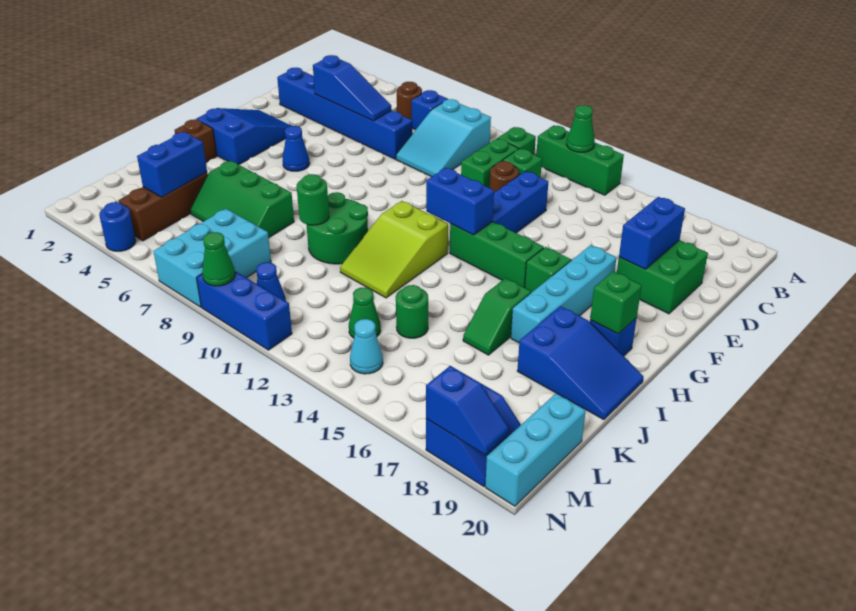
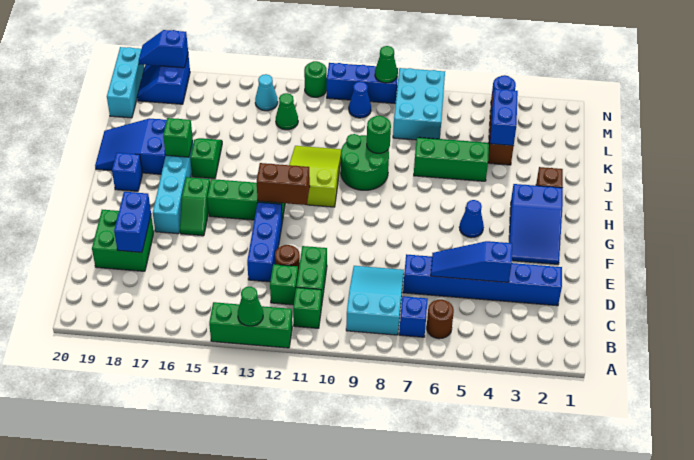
blue brick G12:G13 level 2 -> brown brick G12:G13 level 2
green brick H19 level 2 -> green brick I17 level 2
green round brick K14 level 1 -> green round brick N12 level 1

